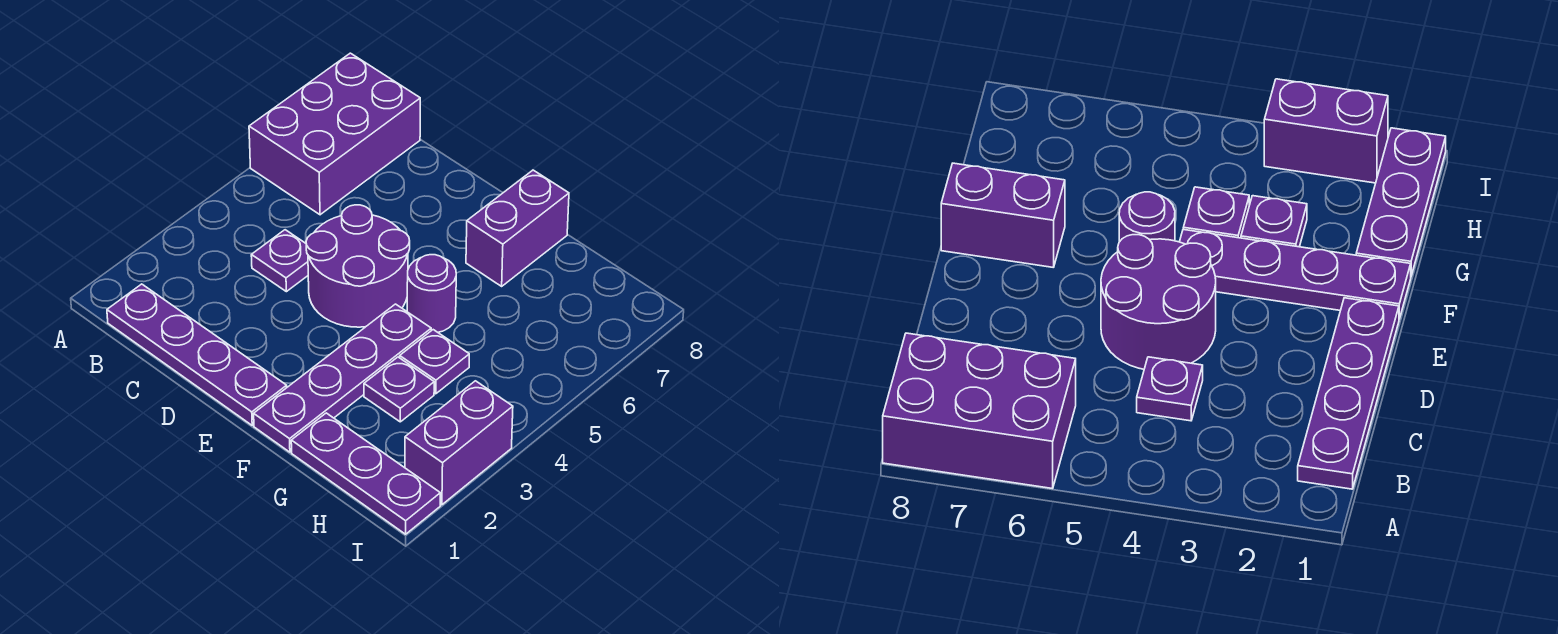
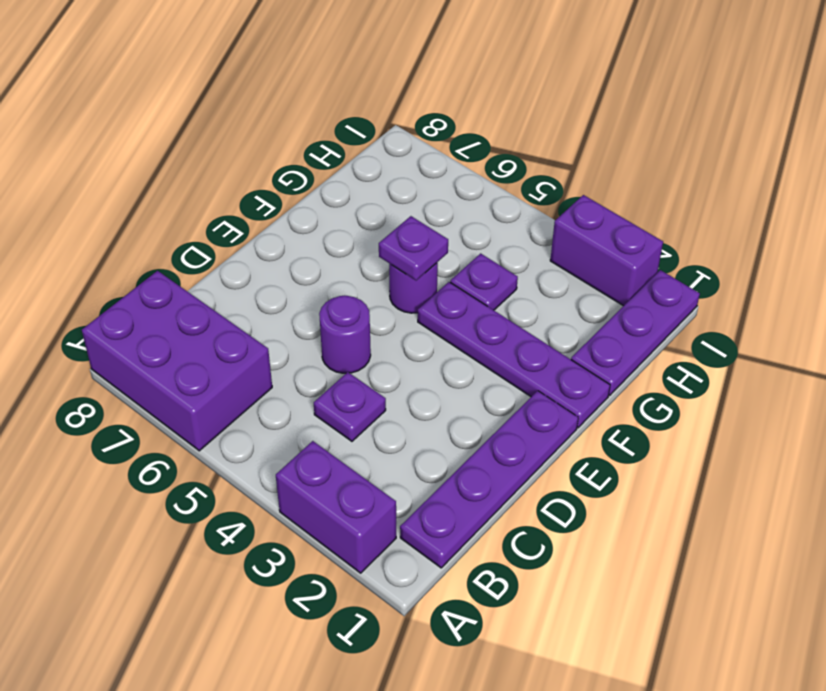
purple round brick D4:E5 level 1 -> purple round brick D5 level 1
purple brick F7:F8 level 1 -> purple brick A2:A3 level 1
purple plate G3 level 1 -> purple plate F5 level 2

